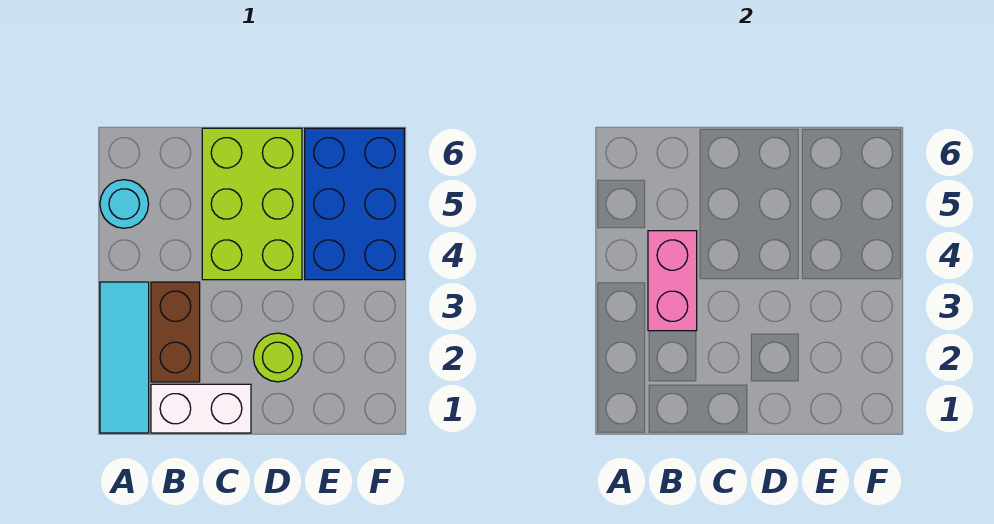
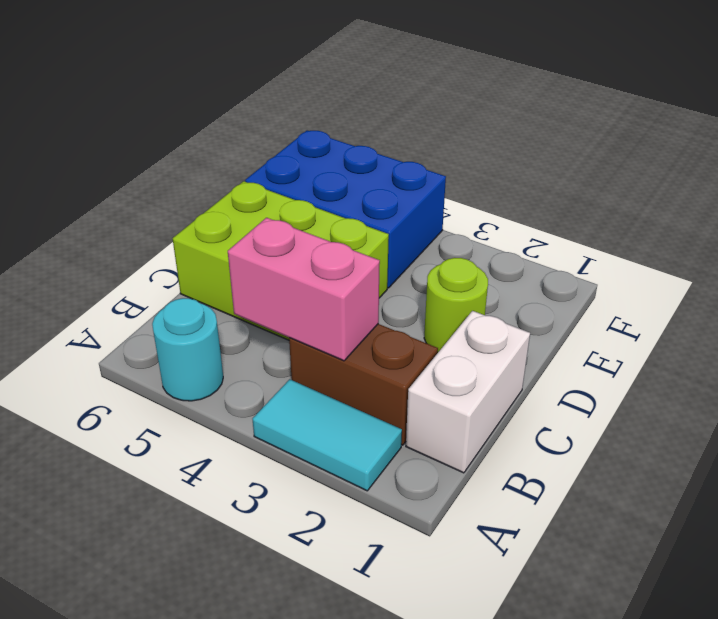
cyan tile A1:A3 level 1 -> cyan tile A2:A3 level 1

